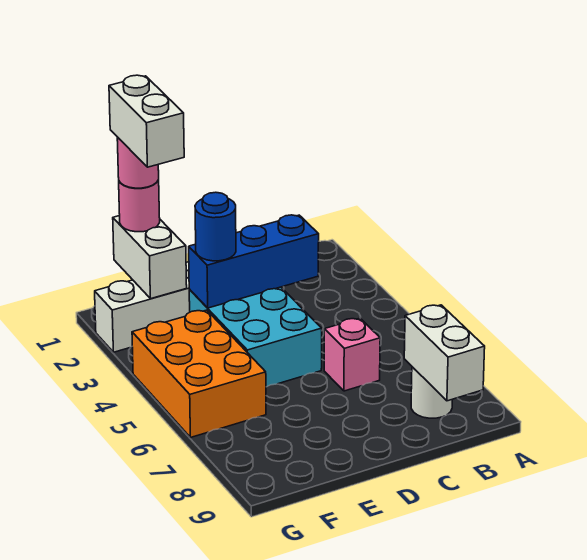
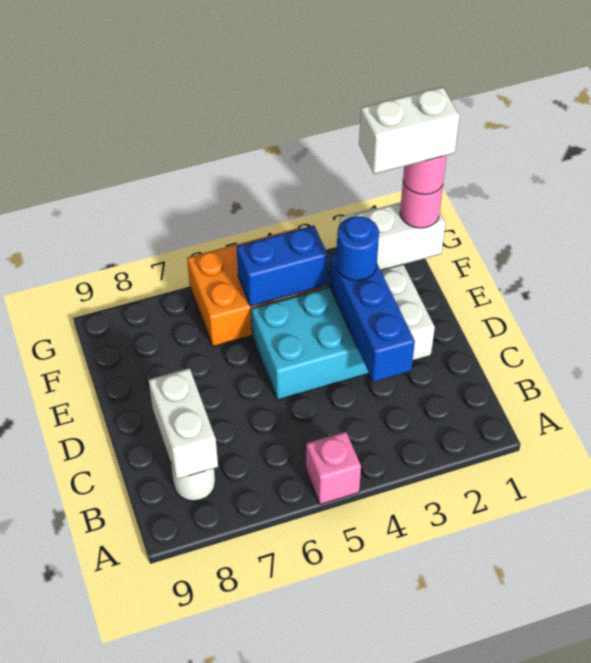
white brick B8:B9 level 2 -> white brick B8:C8 level 2
pink brick C6 level 1 -> pink brick A5 level 1
none -> blue brick F4:F5 level 2

